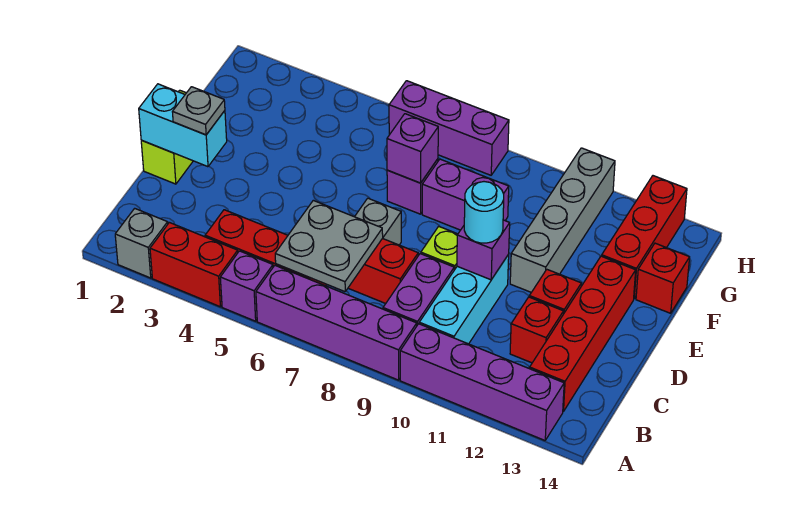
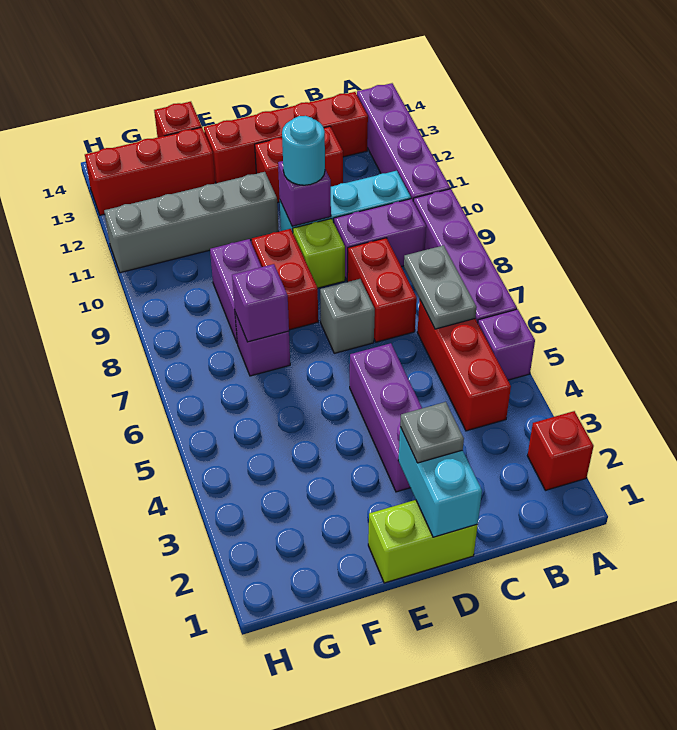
grey brick A2 level 1 -> red brick A2 level 1
red brick A3:A4 level 1 -> red brick E8:E9 level 1
grey plate B6:C7 level 2 -> grey plate B6:B7 level 2
purple brick H6:H8 level 1 -> purple brick D3:D5 level 1

